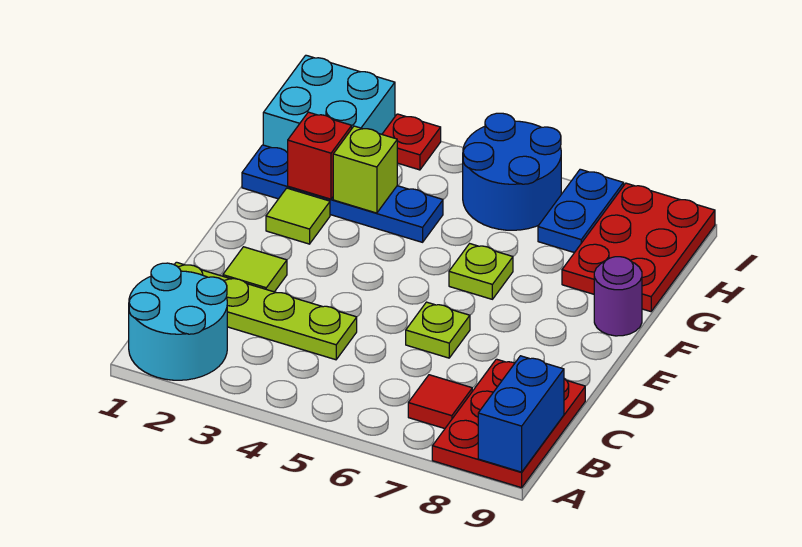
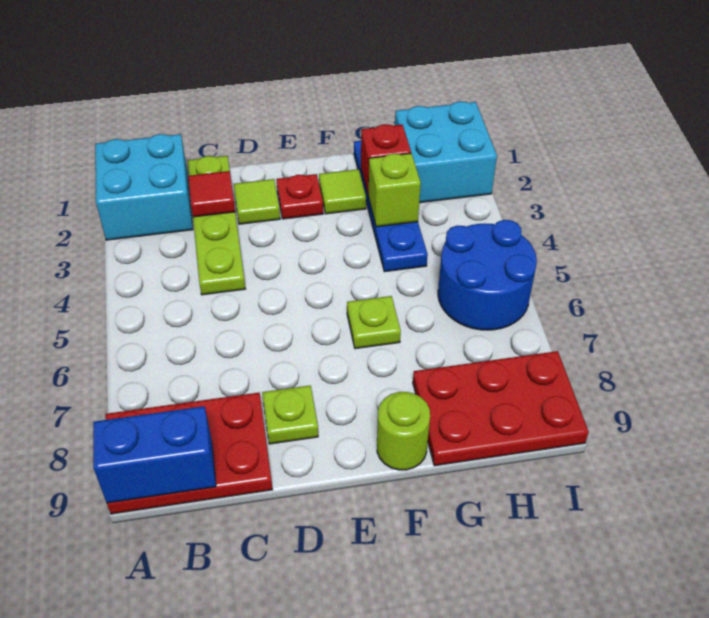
cyan round brick A1:B2 level 1 -> cyan brick A1:B2 level 1
red tile B7 level 1 -> red tile C2 level 2
lime plate D6 level 1 -> lime plate D8 level 1
purple round brick F9 level 1 -> lime round brick F9 level 1
blue plate H7:I7 level 1 -> none
red plate I3 level 1 -> red plate E2 level 1

